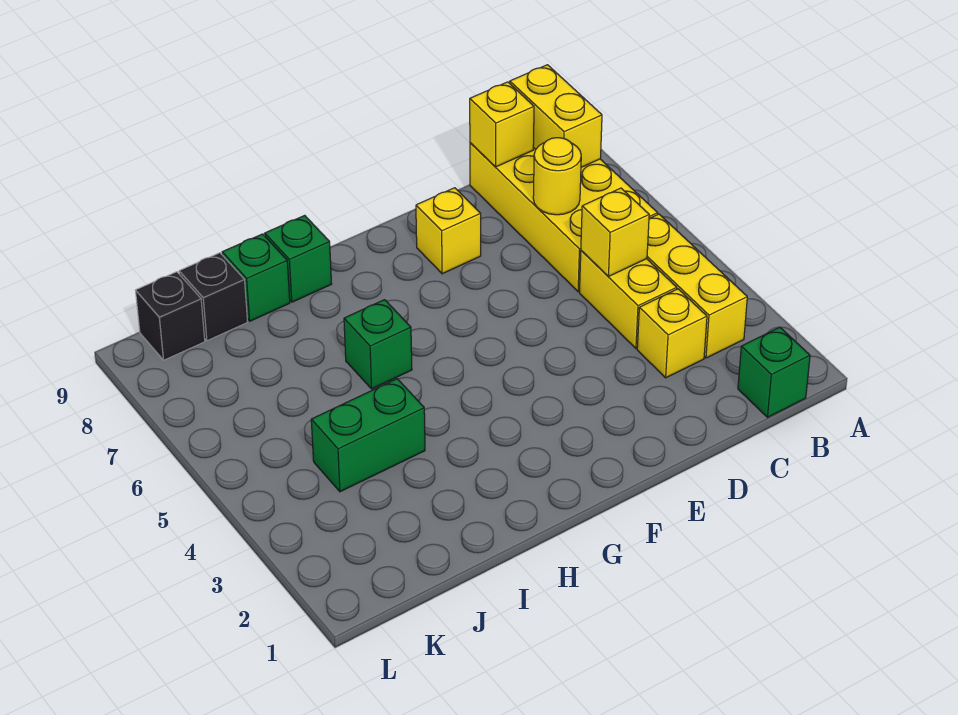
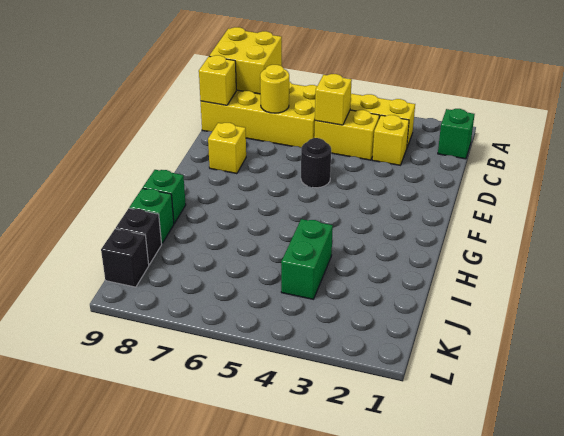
yellow brick B8:B9 level 2 -> yellow brick A8:B9 level 2
none -> black round brick E5 level 1
green brick H6 level 1 -> none

